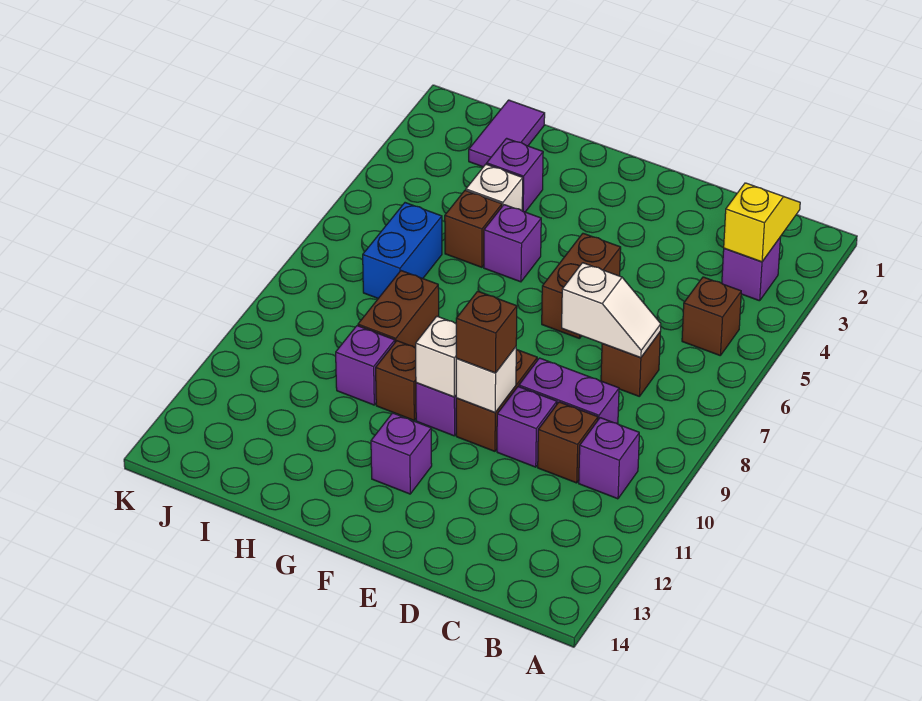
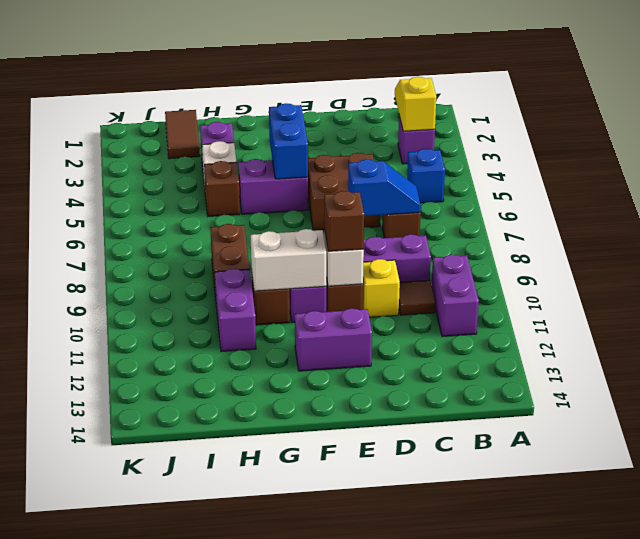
brown brick B5 level 1 -> blue brick B5 level 1
purple brick B10 level 1 -> purple brick B10:B11 level 1
white slope C7:D7 level 2 top D -> blue slope C7:D7 level 2 top D
brown brick C10 level 1 -> brown tile C10 level 1
purple brick D10 level 1 -> yellow brick D10 level 1
brown brick E5:E6 level 1 -> brown brick D5:E6 level 1
white brick F10 level 2 -> white brick F10:G10 level 2
purple brick F12 level 1 -> purple brick E12:F12 level 1
purple brick G5 level 1 -> purple brick F5:G5 level 1
purple brick H10 level 1 -> purple brick H10:H11 level 1
purple tile I1:I2 level 1 -> brown tile I1:I2 level 1
blue brick I6:I7 level 1 -> blue brick F4:F5 level 2

